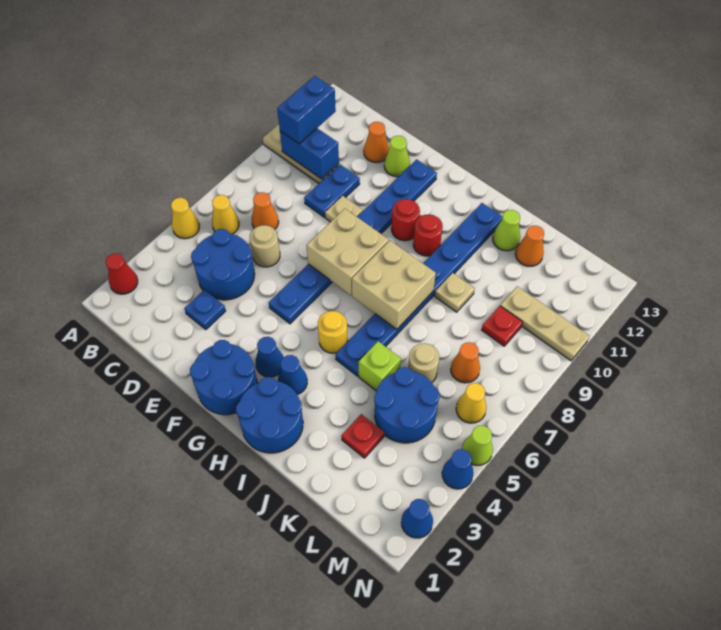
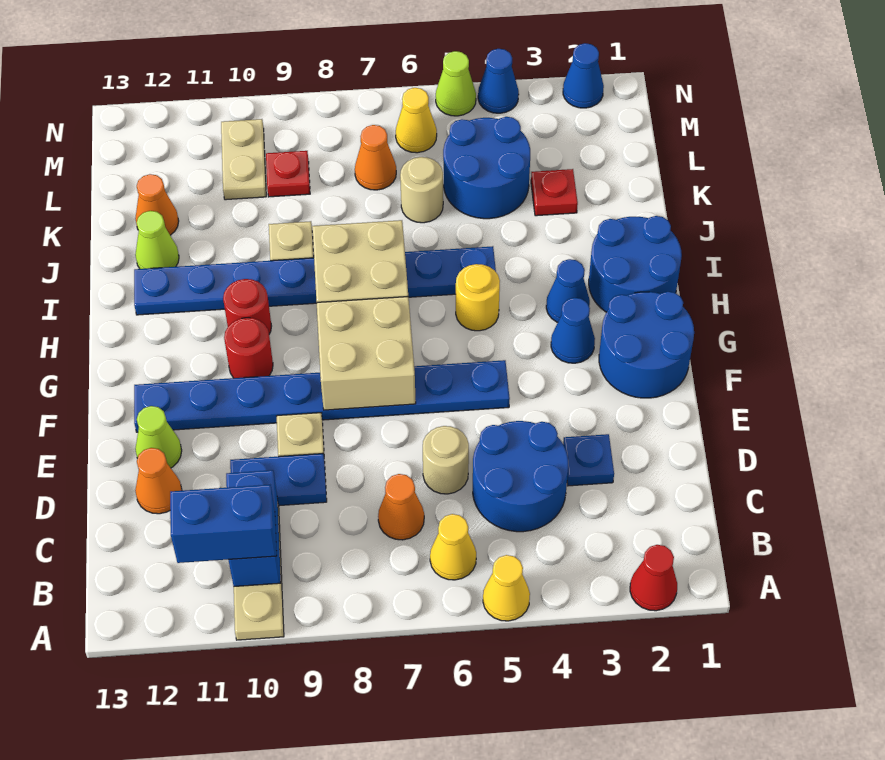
lime brick J5 level 1 -> none
tan plate L10:N10 level 1 -> tan plate L10:M10 level 1

